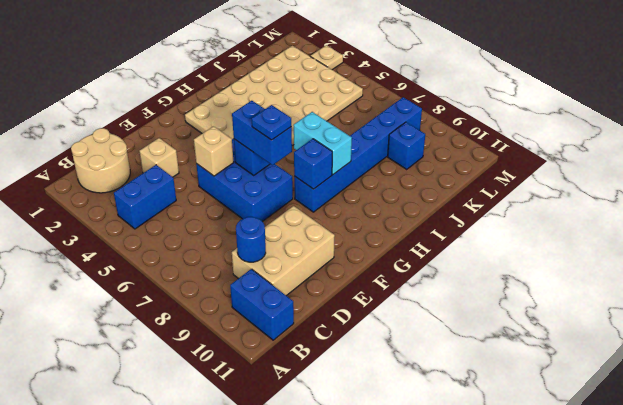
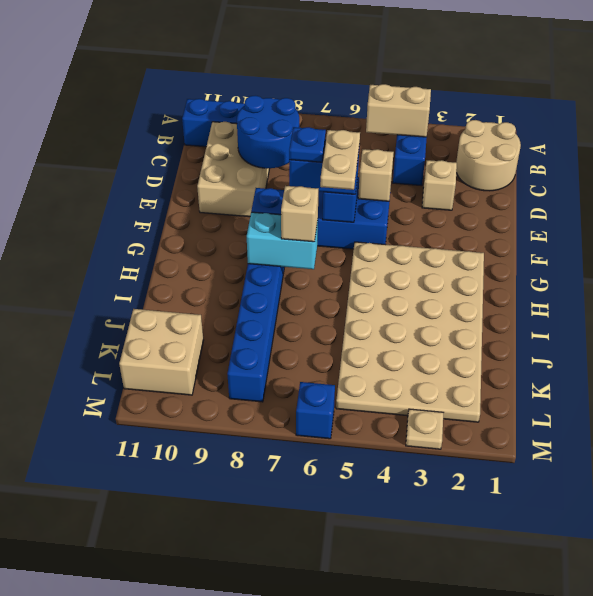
none -> tan brick B4:B5 level 2
blue round brick C9 level 2 -> blue round brick C8:D9 level 2
none -> tan plate F6:G6 level 4
none -> tan brick H7 level 3
blue brick K9 level 1 -> blue brick M6 level 1
none -> tan brick K10:L11 level 1

